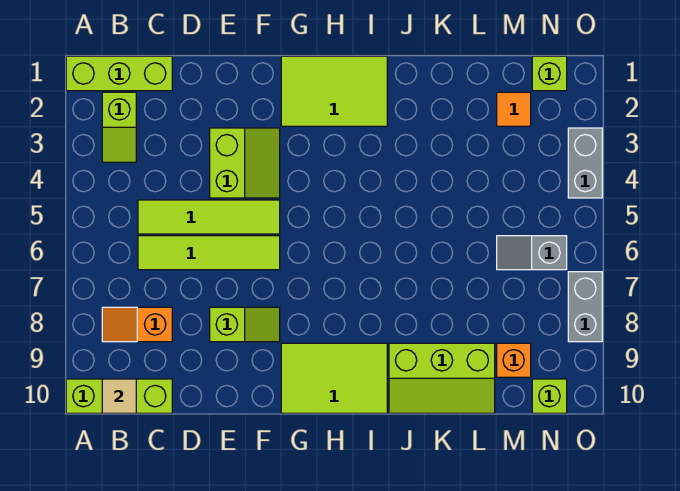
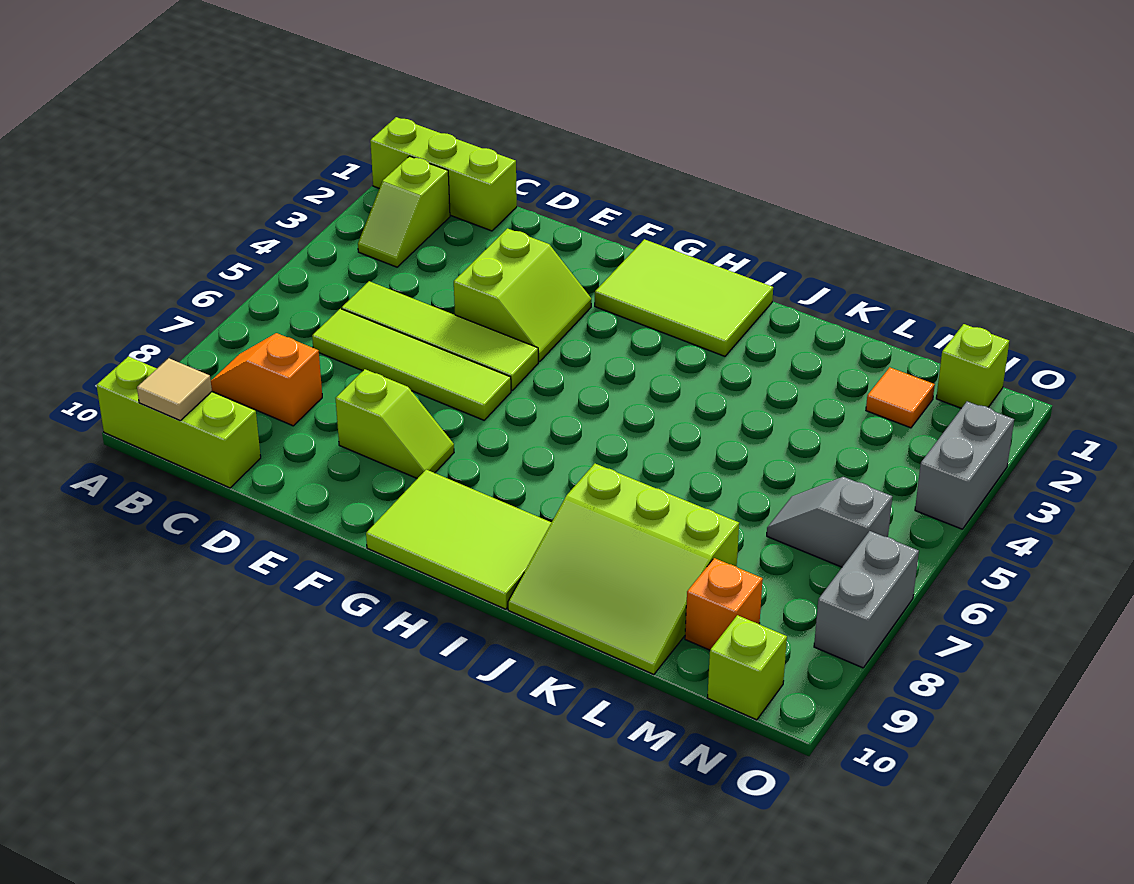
lime slope J9:L10 level 1 top 9 -> lime slope J8:L10 level 1 top 8

